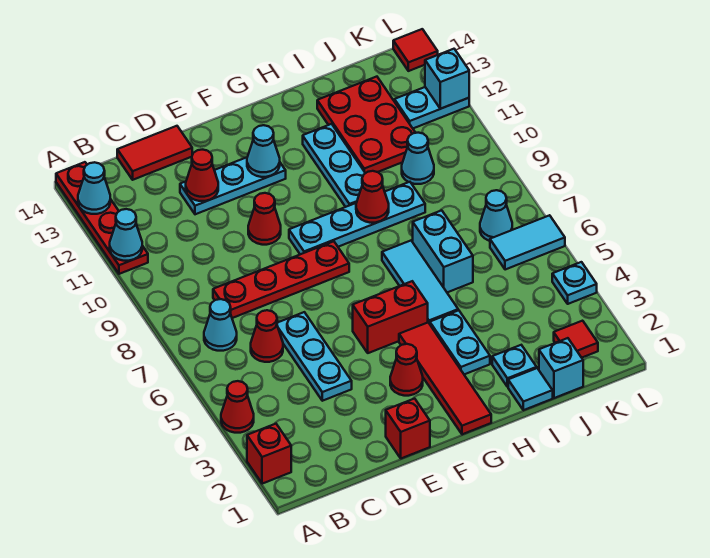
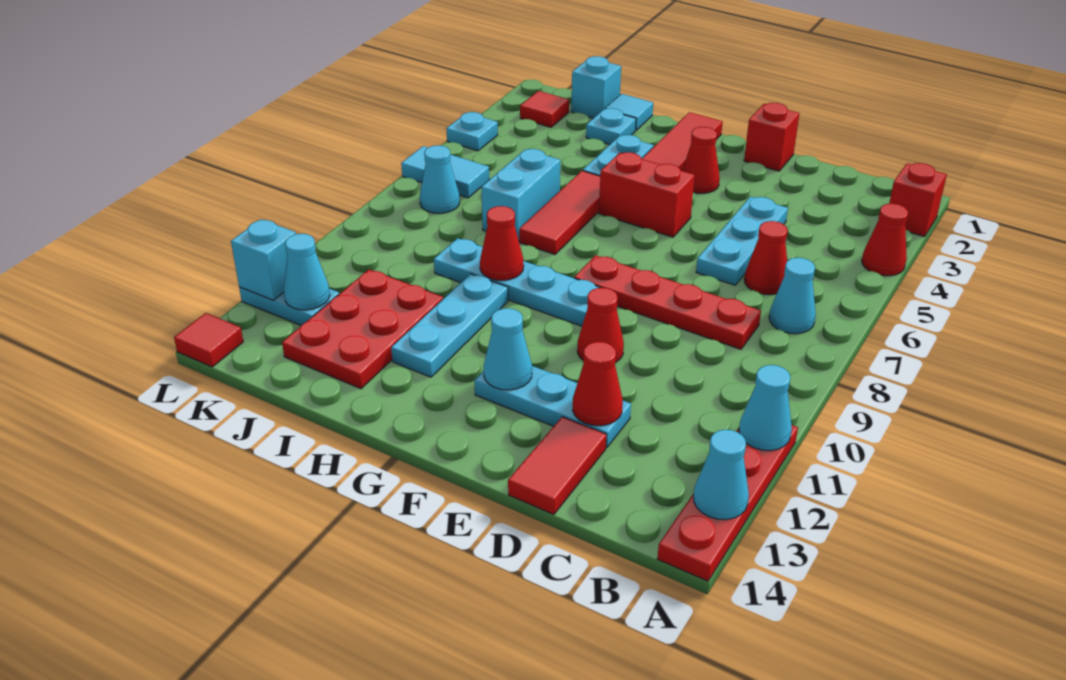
red tile C14:D14 level 1 -> red tile D13:D14 level 1
cyan tile H5:H7 level 1 -> red tile H5:H7 level 1
cyan cone J10 level 1 -> cyan cone K12 level 2

